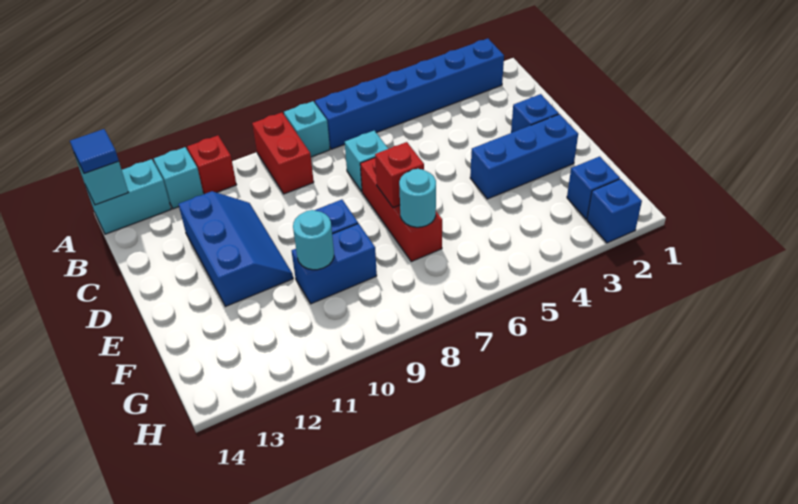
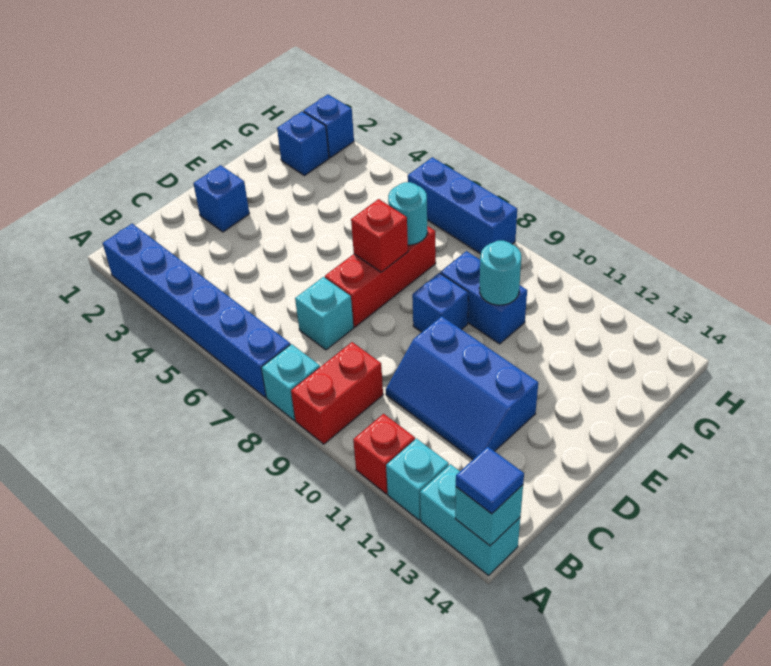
blue slope C11:E12 level 1 top 12 -> blue slope C10:D12 level 1 top D
blue brick E2:E4 level 1 -> blue brick H6:H8 level 1

